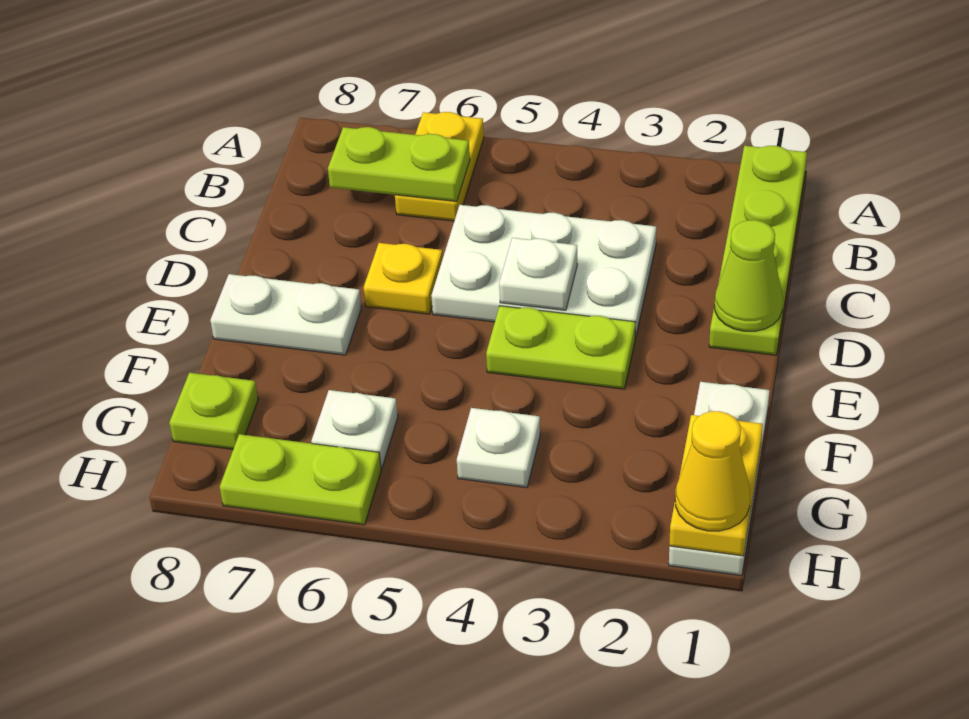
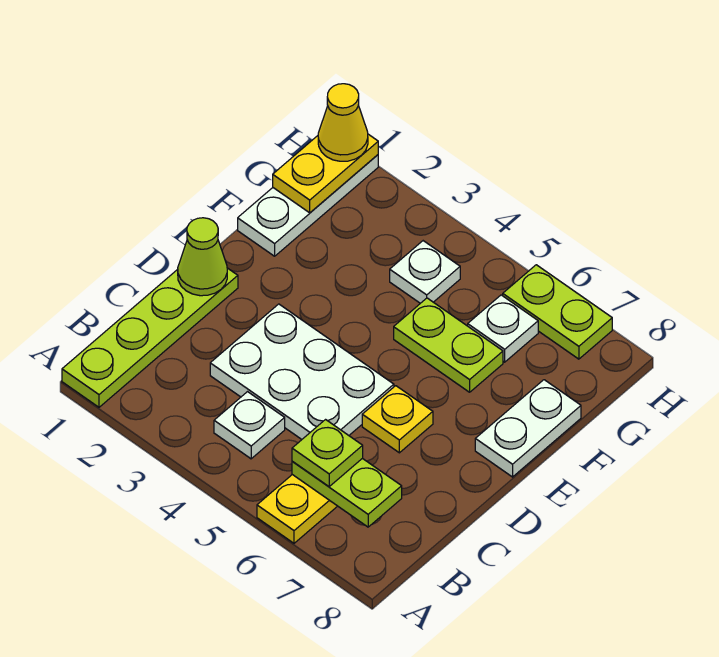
white plate D4 level 2 -> white plate B4 level 1
lime plate E3:E4 level 1 -> lime plate F5:F6 level 1
white plate E7:E8 level 1 -> white plate E8:F8 level 1
lime plate G8 level 1 -> lime plate B6 level 3

